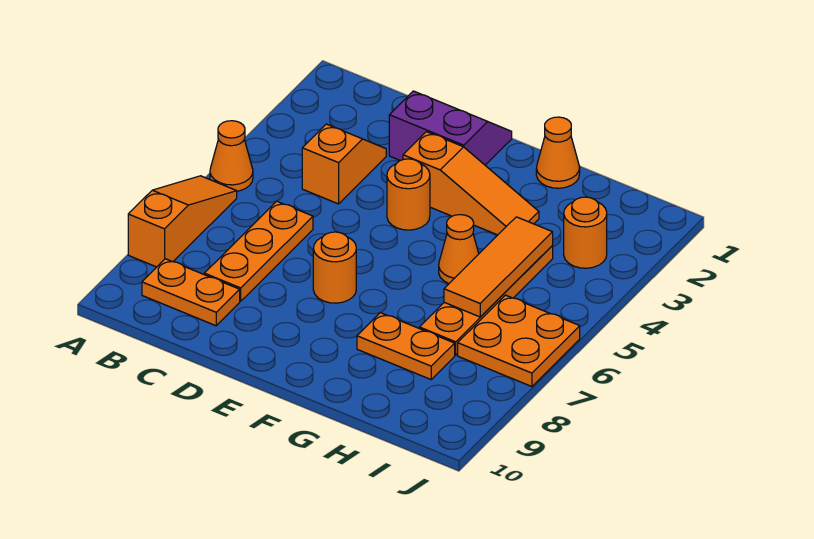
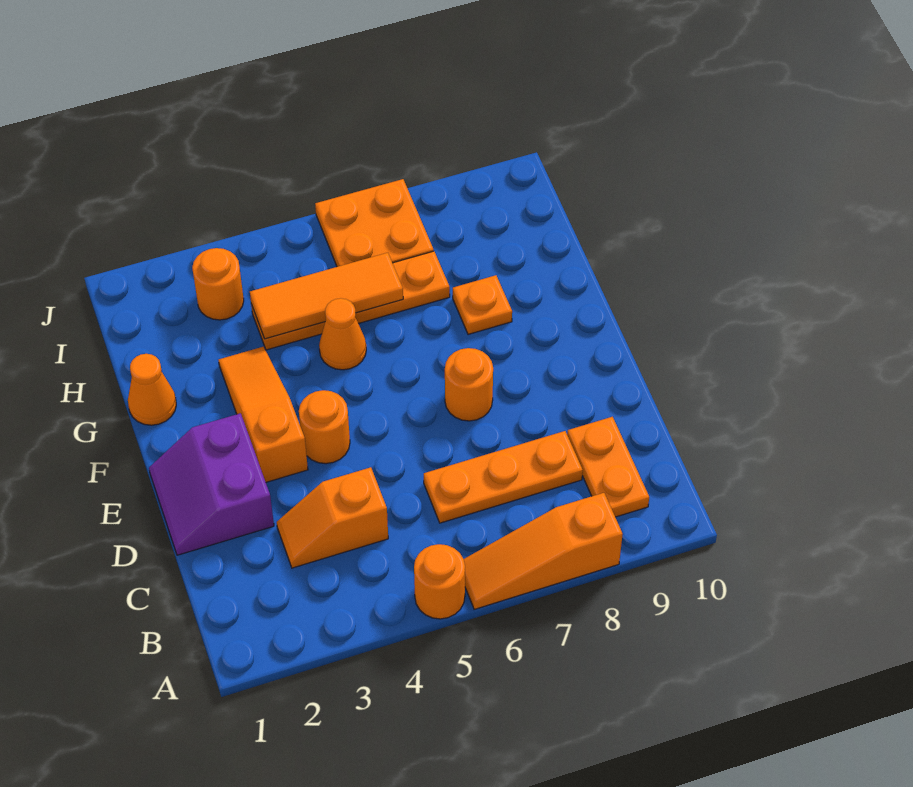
orange cone A5 level 1 -> orange round brick A5 level 1
orange plate G8:H8 level 1 -> orange plate G8 level 1

